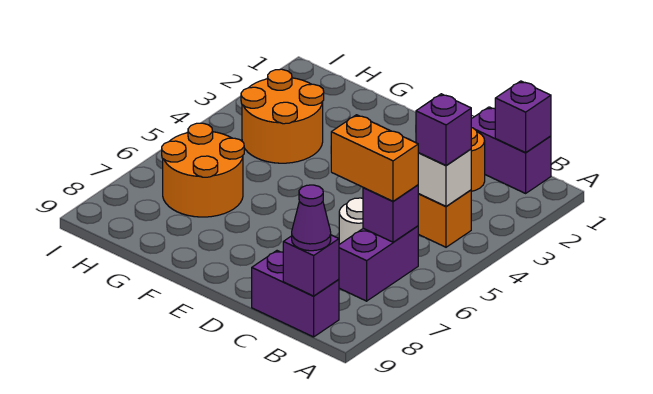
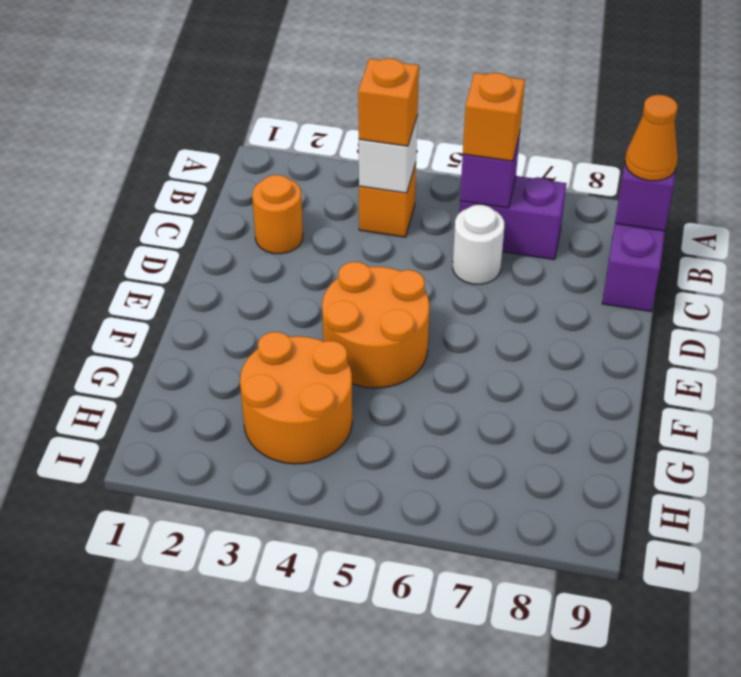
purple brick B1:C1 level 1 -> none
purple brick B1 level 2 -> none
purple brick B4 level 3 -> orange brick B4 level 3
orange brick B6:C6 level 3 -> orange brick B6 level 3
purple cone B9 level 3 -> orange cone B9 level 3
orange round brick G6:H7 level 1 -> orange round brick E4:F5 level 1

